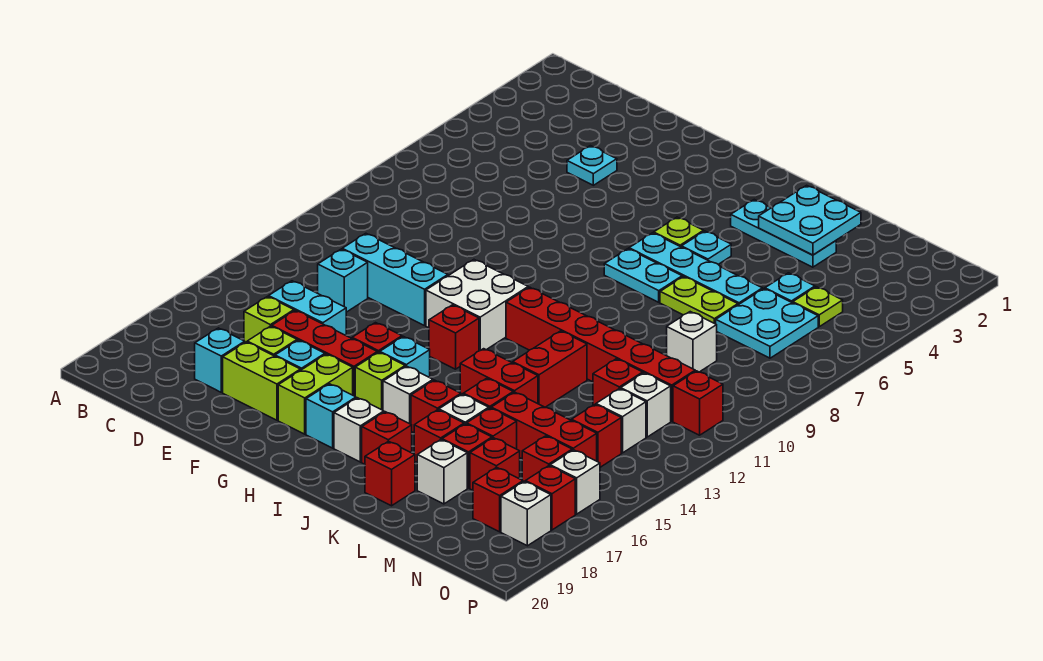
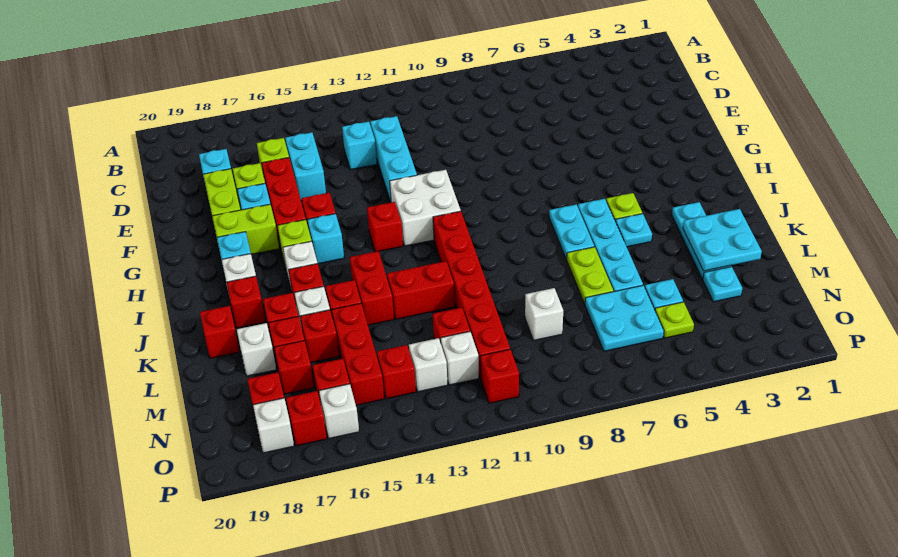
cyan plate E4 level 1 -> cyan plate M3 level 1

